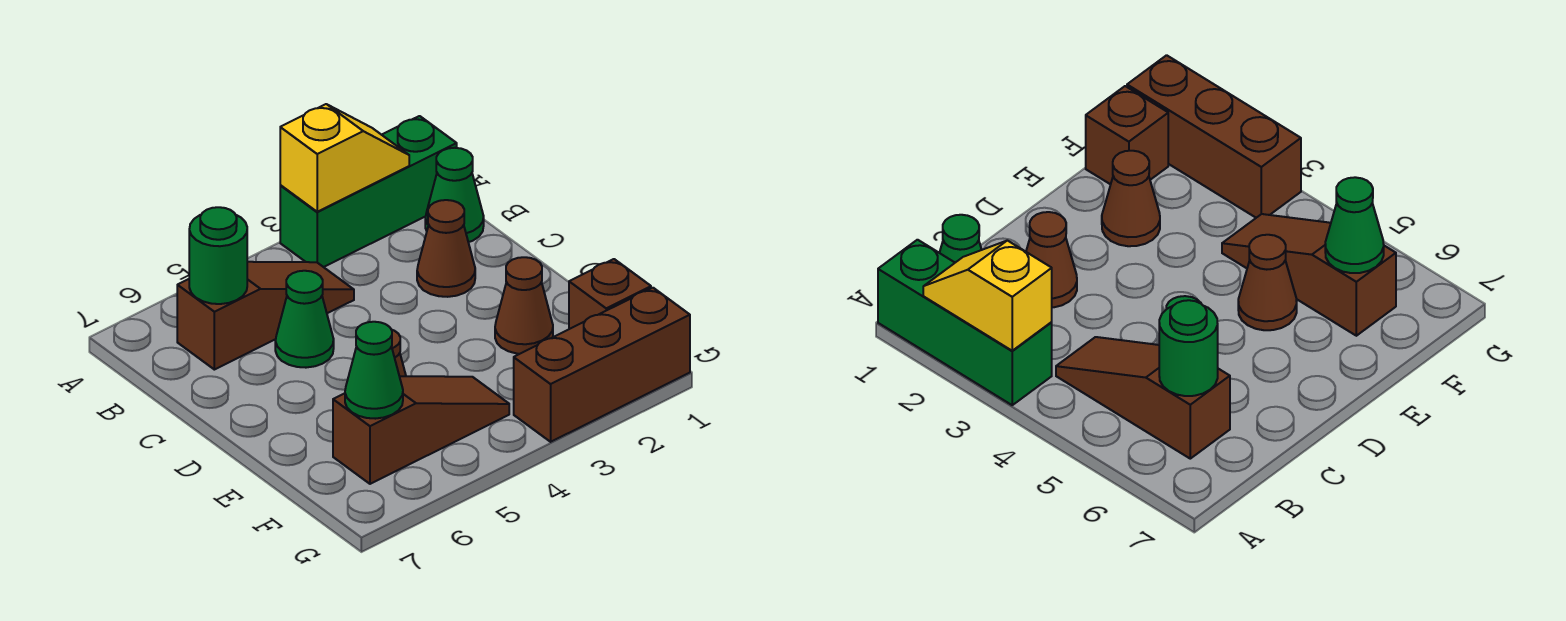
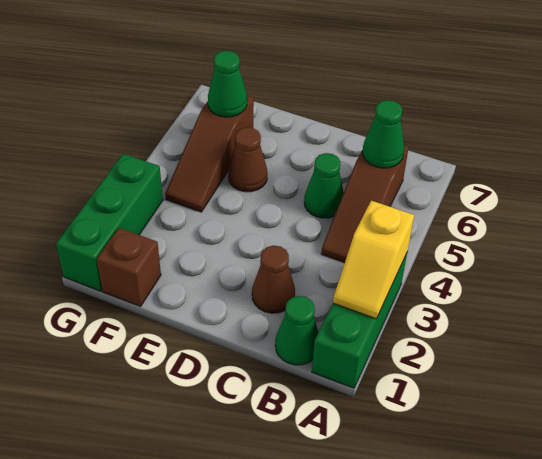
green round brick B6 level 2 -> green cone B6 level 2
brown cone E2 level 1 -> none
brown brick G1:G3 level 1 -> green brick G1:G3 level 1

